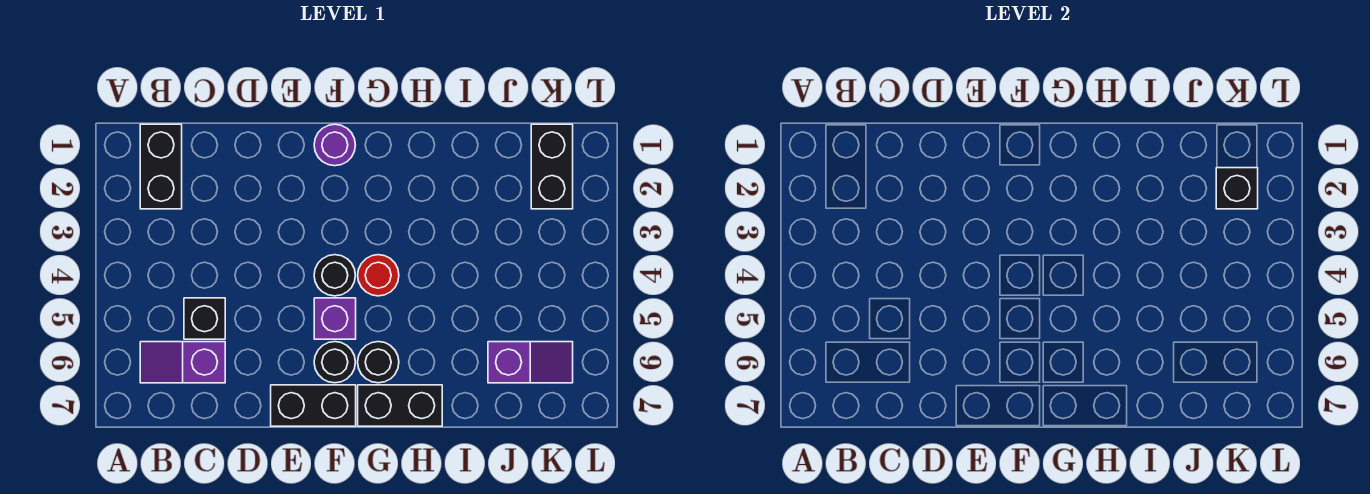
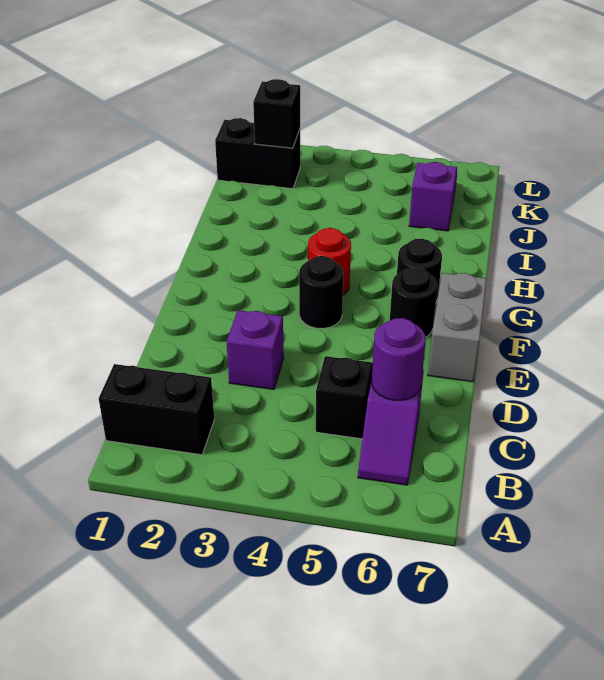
black brick E7:F7 level 1 -> grey brick E7:F7 level 1
purple round brick F1 level 1 -> purple round brick C6 level 2
purple brick F5 level 1 -> purple brick D3 level 1
black brick G7:H7 level 1 -> none

